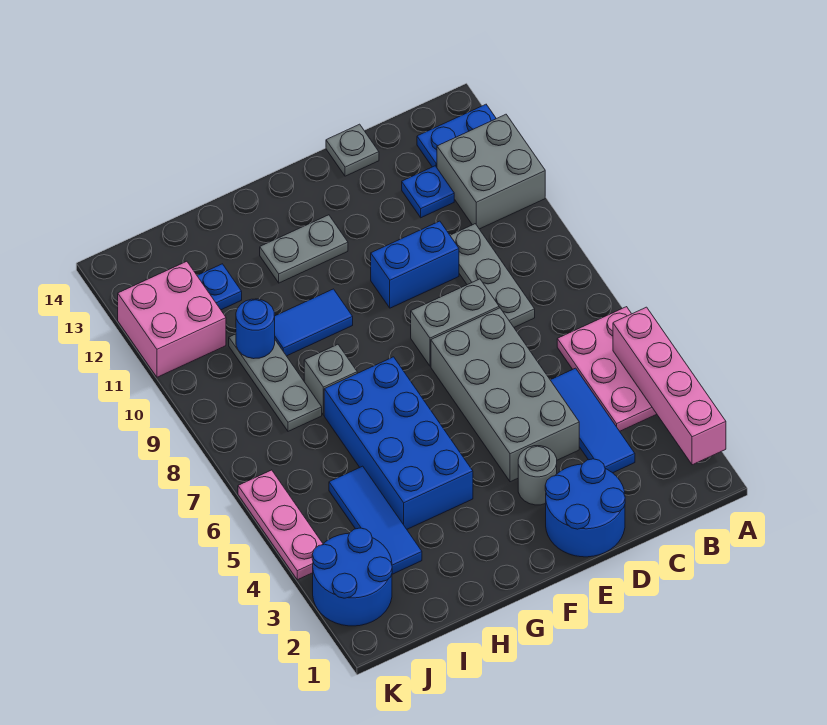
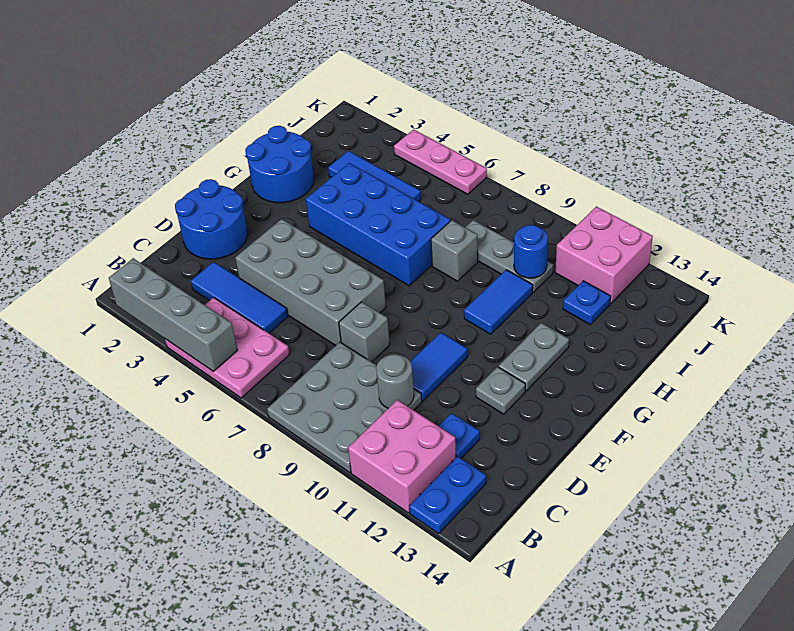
pink brick A2:A5 level 2 -> grey brick A2:A5 level 2
grey brick A11:B12 level 1 -> pink brick A11:B12 level 1
grey plate C8:C10 level 1 -> grey plate A8:C10 level 1
grey brick D8:E8 level 1 -> grey brick D8 level 1
blue brick D10:E10 level 1 -> blue tile D10:E10 level 1
grey plate D14 level 1 -> grey plate E12 level 1
grey round brick E3 level 1 -> grey round brick C10 level 2
blue round brick J2:K3 level 1 -> blue round brick G1:H2 level 1

